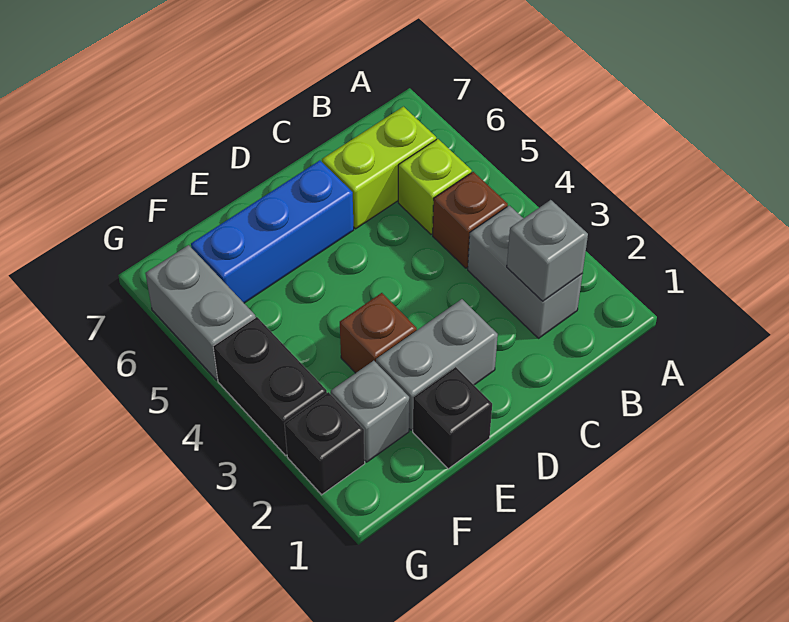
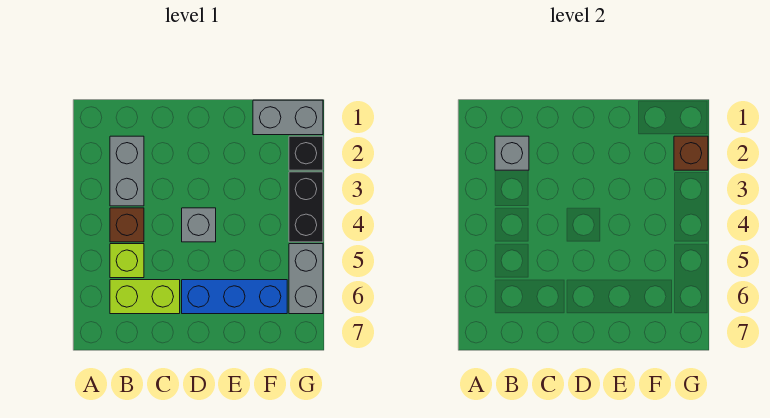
grey brick D2:E2 level 1 -> grey brick F1:G1 level 1
black brick E1 level 1 -> none
brown brick E3 level 1 -> brown brick G2 level 2
grey brick F2 level 1 -> grey brick D4 level 1

